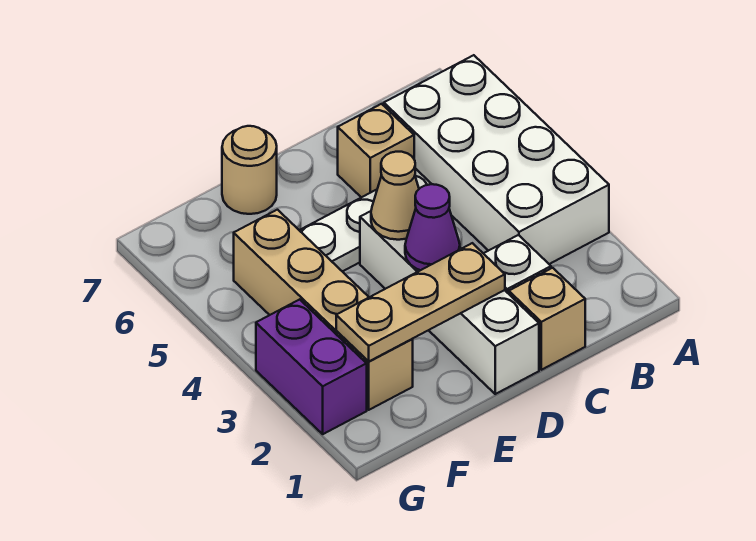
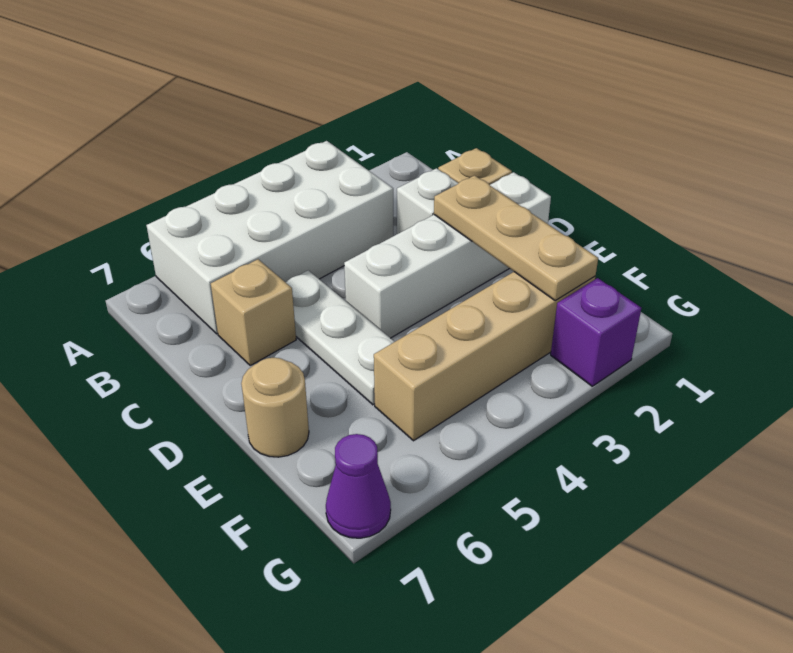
purple cone D3 level 2 -> purple cone G7 level 1
tan cone D4 level 2 -> none
purple brick G2:G3 level 1 -> purple brick G2 level 1

